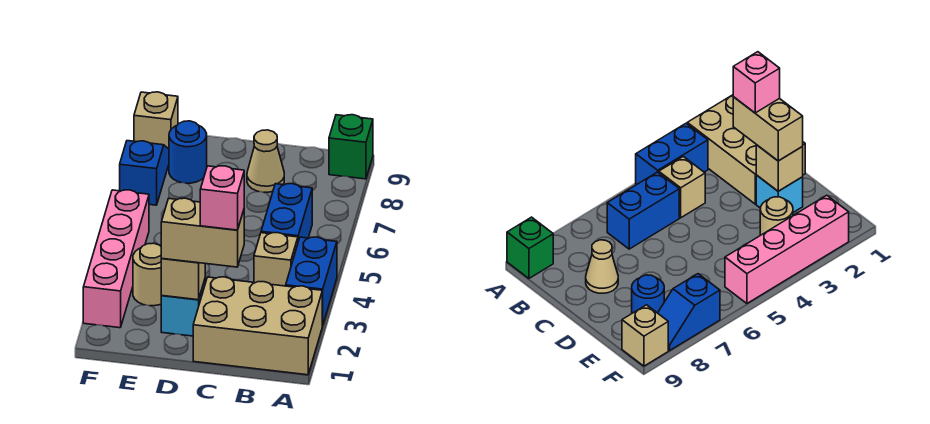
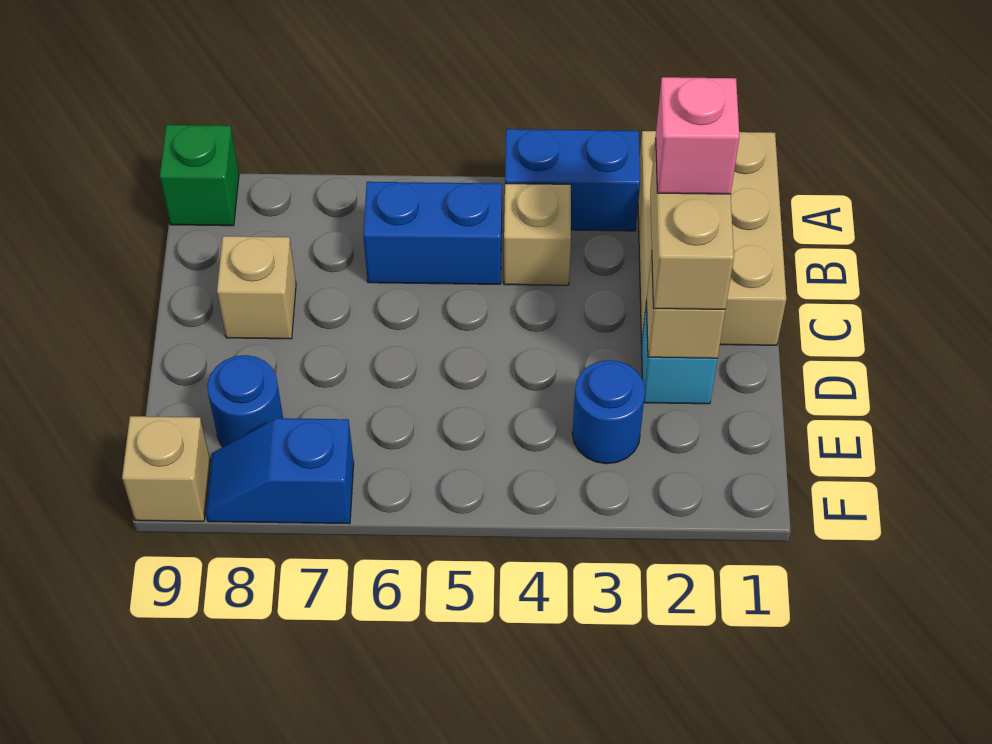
tan cone C8 level 1 -> tan brick C8 level 1
tan round brick E3 level 1 -> blue round brick E3 level 1
pink brick F2:F5 level 1 -> none

